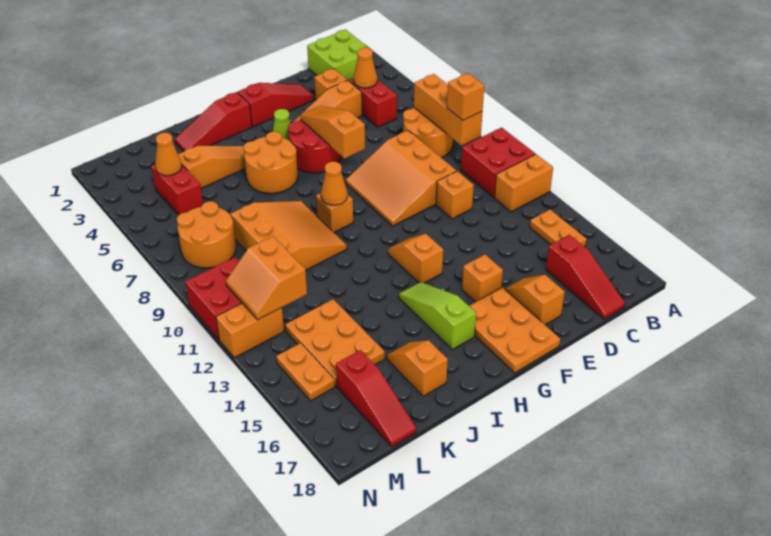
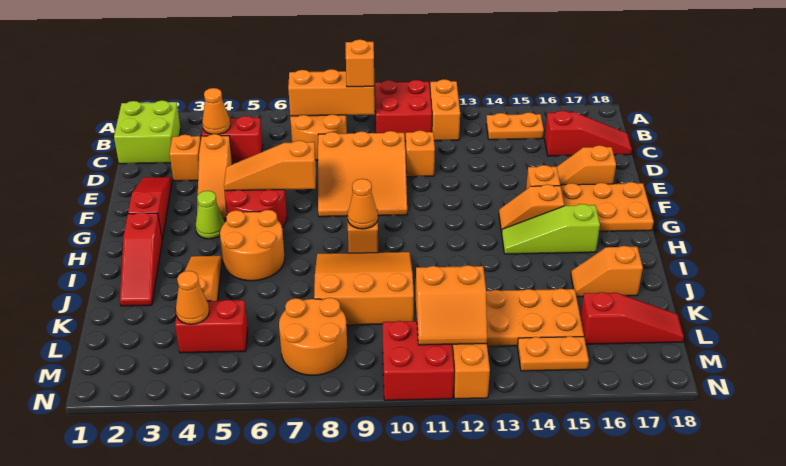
orange slope G12:G13 level 1 top 13 -> orange slope G14:G15 level 1 top 15

